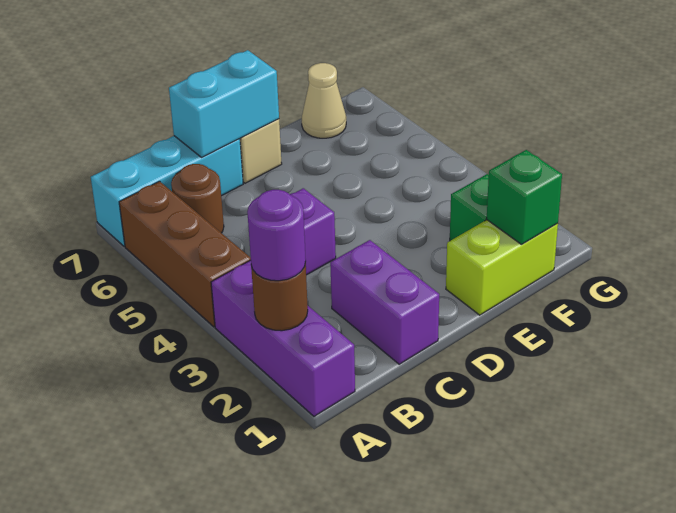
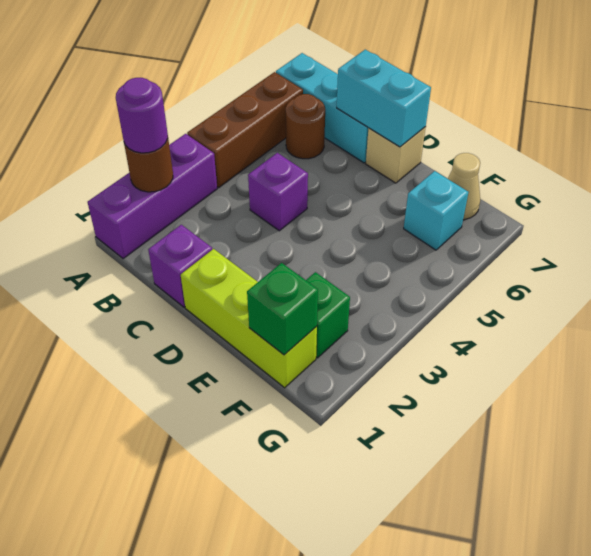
purple brick C1:C2 level 1 -> purple brick C1 level 1
lime brick E1:F1 level 1 -> lime brick D1:F1 level 1
none -> cyan brick F6 level 1

